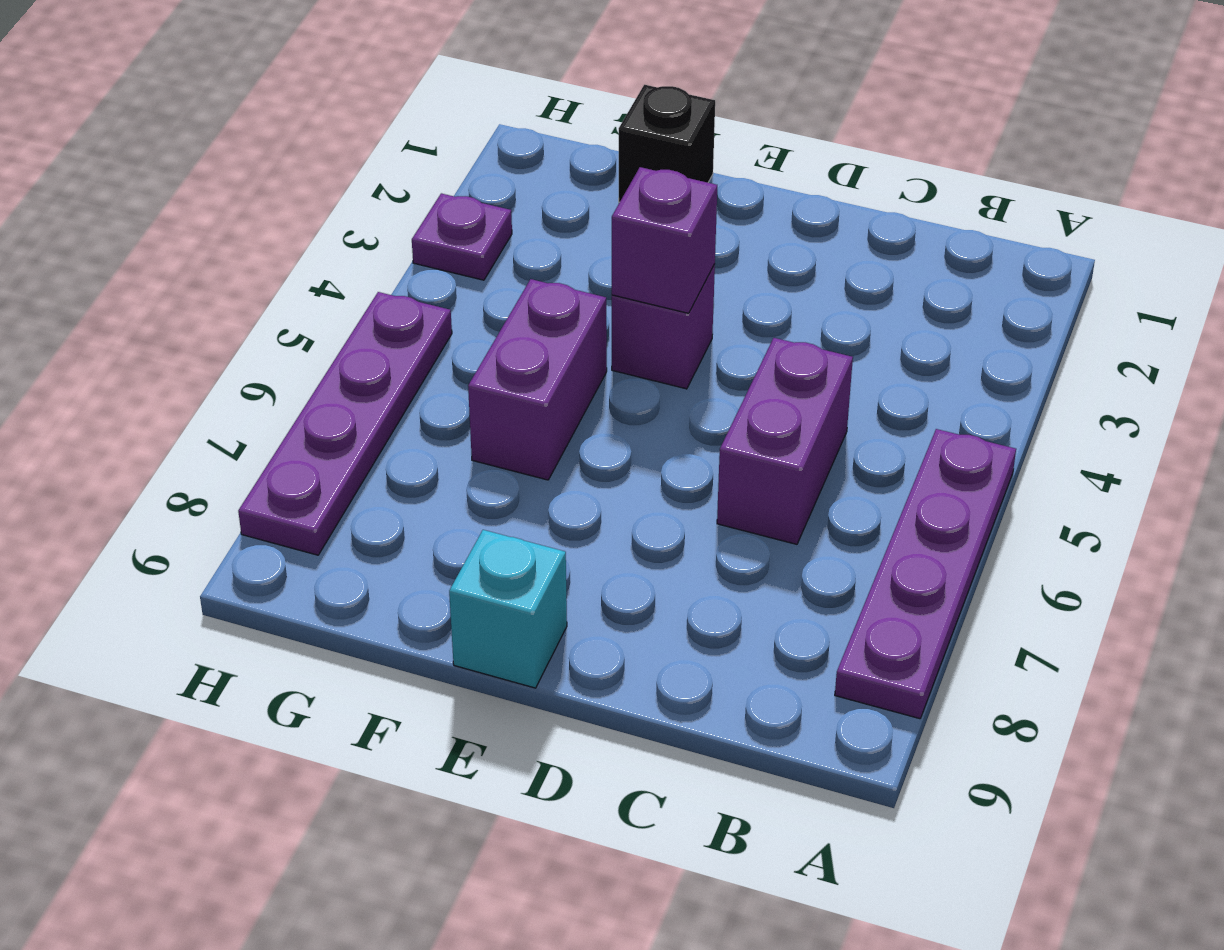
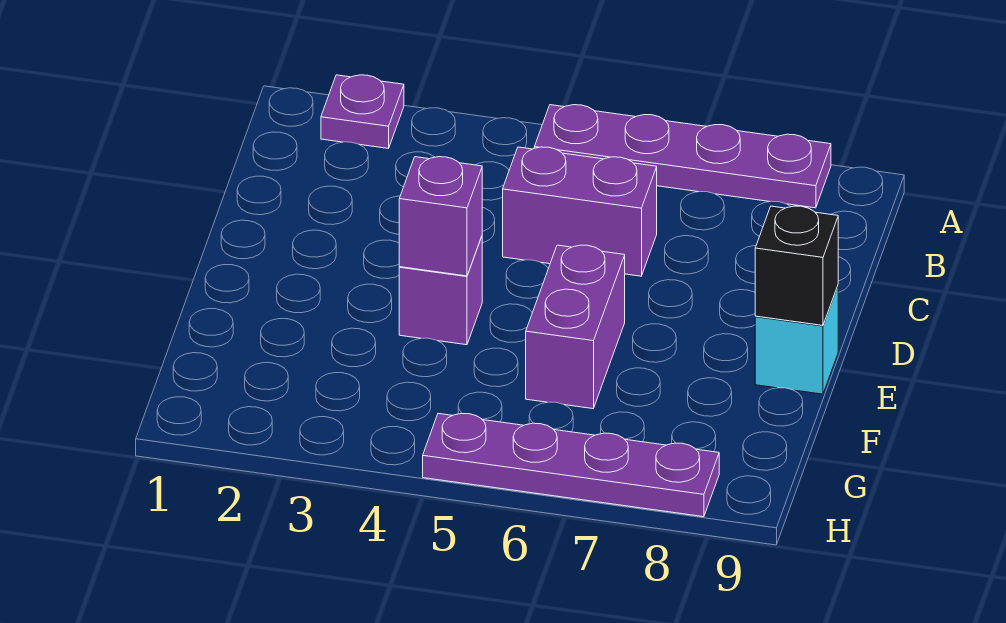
black brick F1 level 1 -> black brick E9 level 2
purple brick F5:F6 level 1 -> purple brick E6:F6 level 1
purple plate H3 level 1 -> purple plate A2 level 1

